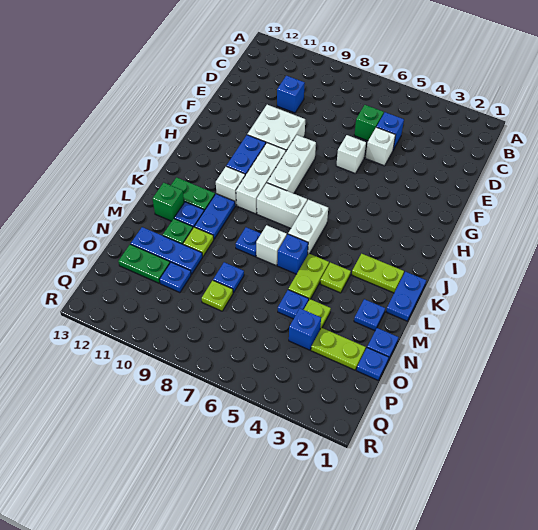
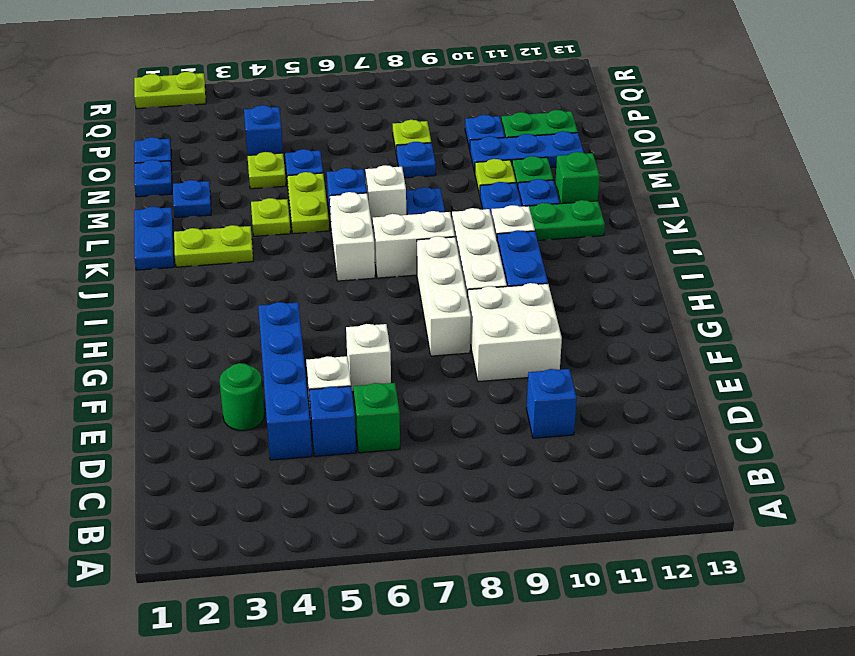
none -> blue brick D4:G4 level 1
none -> green round brick E3 level 1
lime plate O2:O3 level 1 -> lime plate R1:R2 level 1

